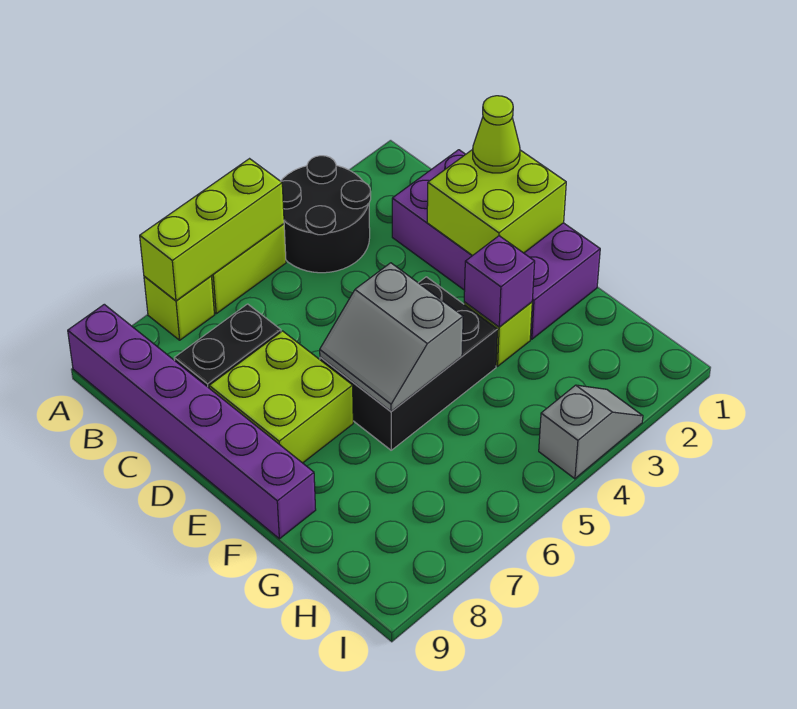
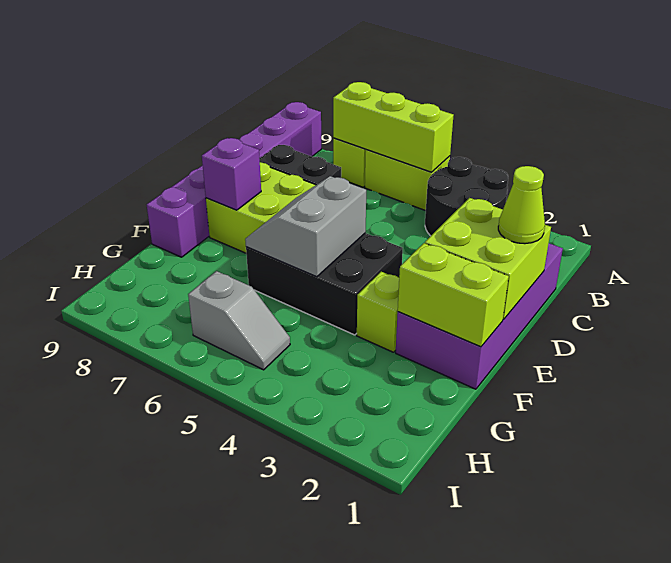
none -> lime brick F1:F2 level 2
purple brick F3 level 2 -> purple brick E8 level 2
grey slope I3:I4 level 1 top 4 -> grey slope H5:H6 level 1 top 6

